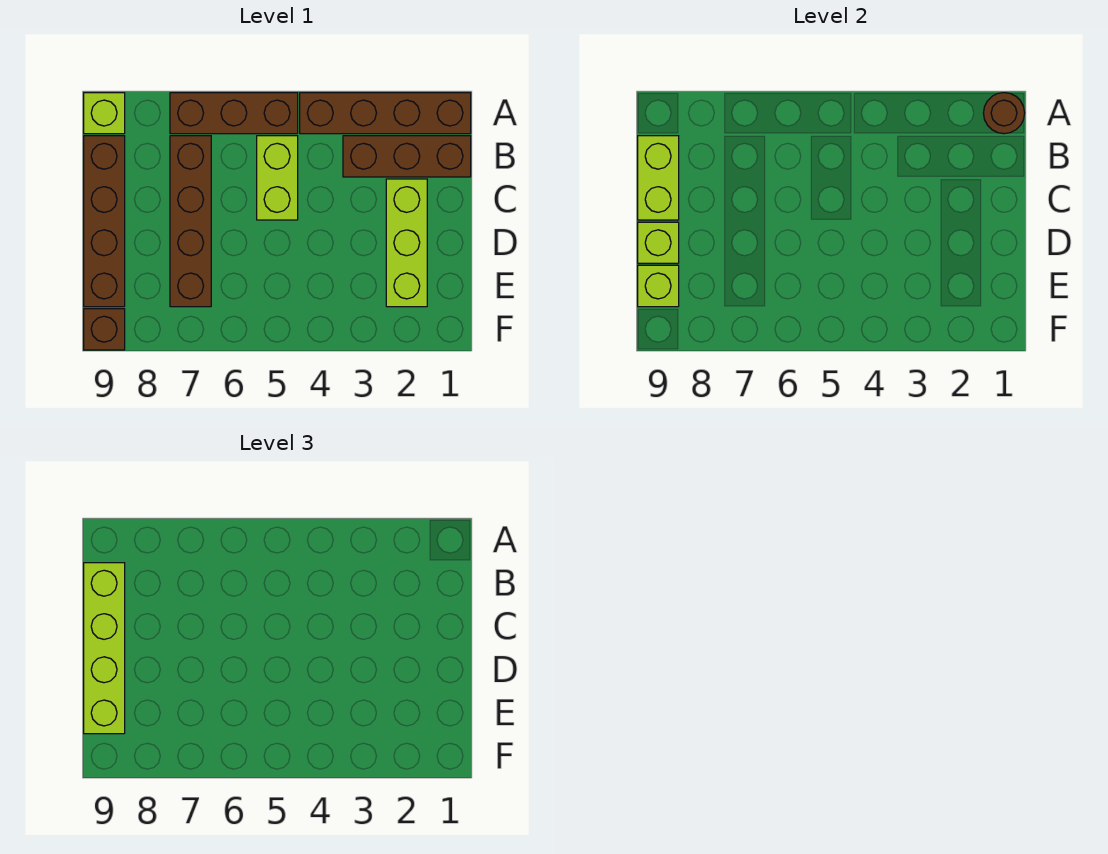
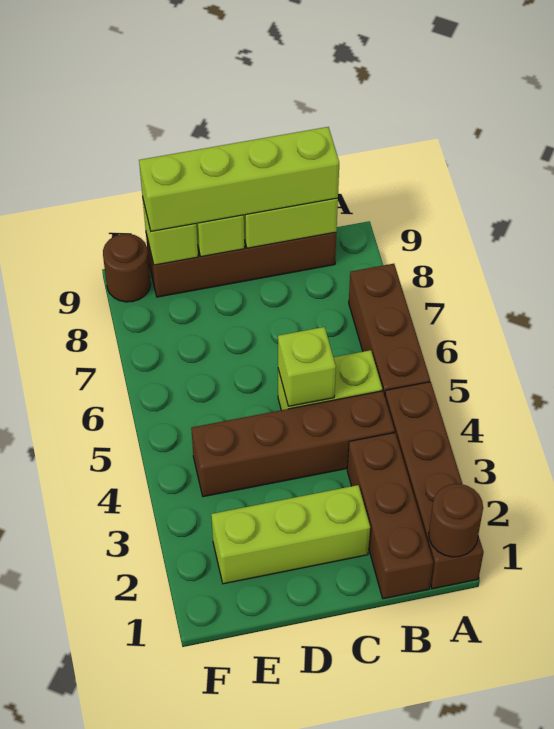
lime brick A9 level 1 -> lime brick C5 level 2
brown brick B7:E7 level 1 -> brown brick B4:E4 level 1
brown brick F9 level 1 -> brown round brick F9 level 1

